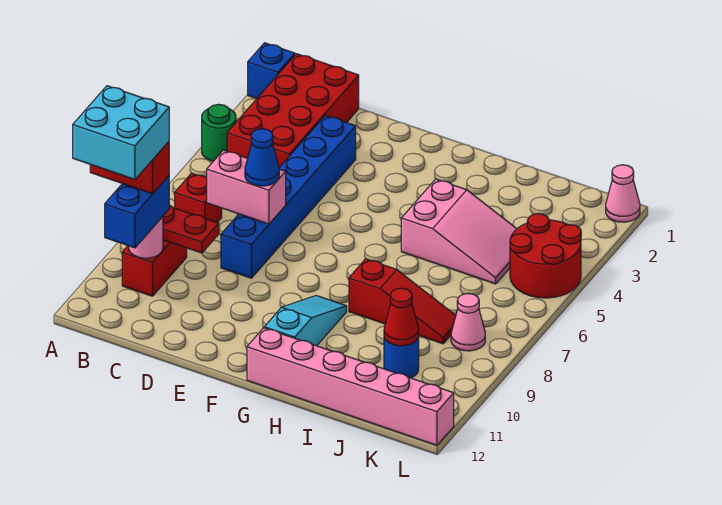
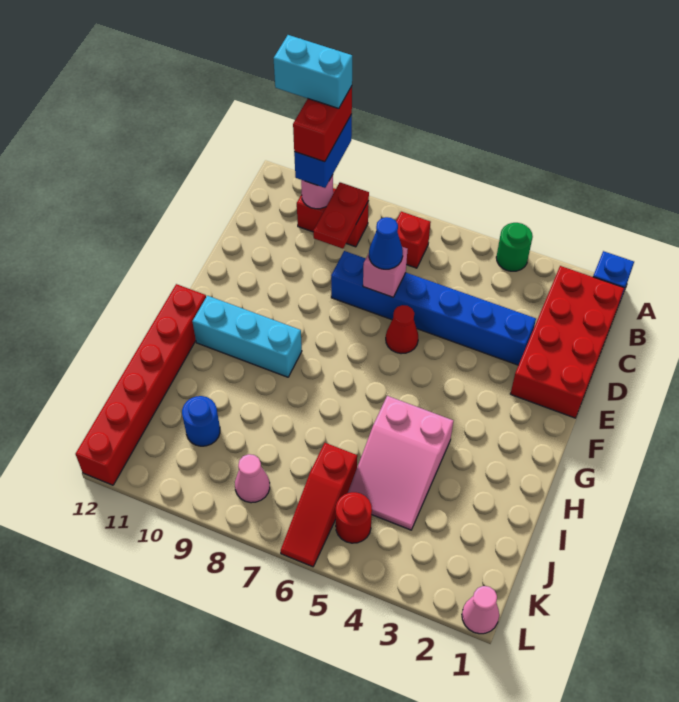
cyan brick A10:B11 level 5 -> cyan brick A10:A11 level 5
red brick B1:C4 level 1 -> red brick B1:E2 level 1
blue brick B10:B11 level 3 -> blue brick A10:B10 level 3
pink brick C7:D7 level 2 -> pink brick D7 level 2
cyan slope G9:G11 level 1 top 11 -> cyan brick G9:G11 level 1
pink brick G12:L12 level 1 -> red brick G12:L12 level 1
red slope H8:J8 level 1 top H -> red slope J6:L6 level 1 top J
red cone J10 level 2 -> red cone E6 level 1
red round brick K4:L5 level 1 -> red round brick K5 level 1

